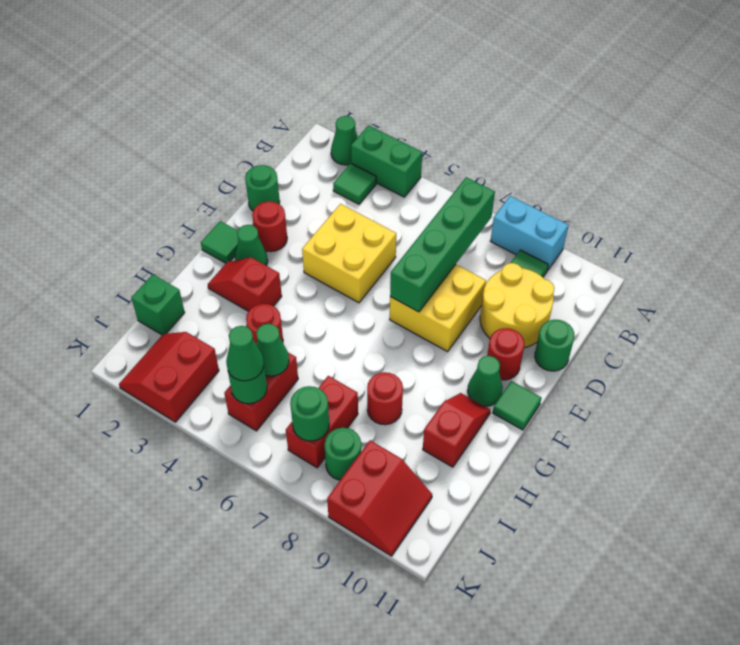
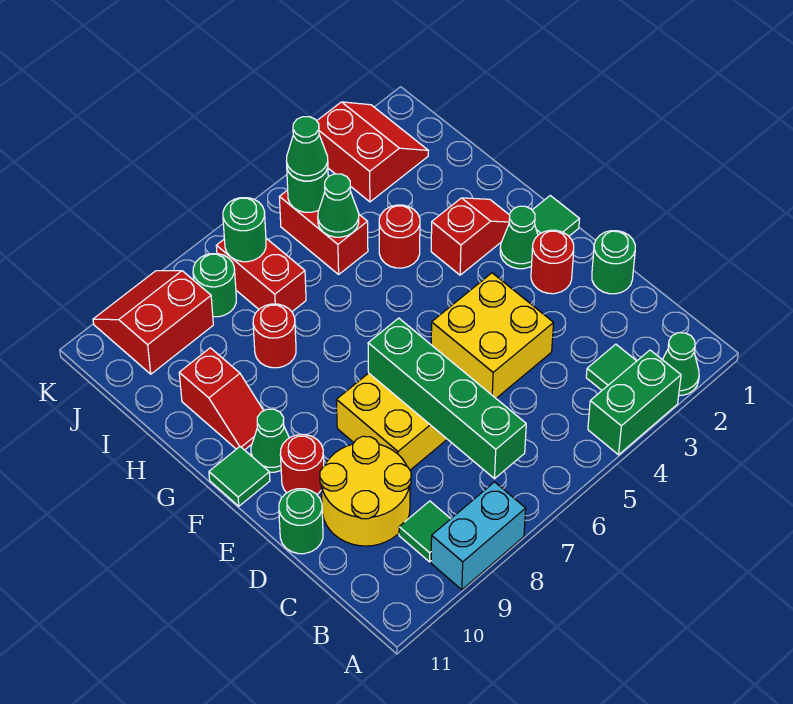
green brick I1 level 1 -> none
red slope J9:K10 level 1 top 9 -> red slope J9:K10 level 1 top J

